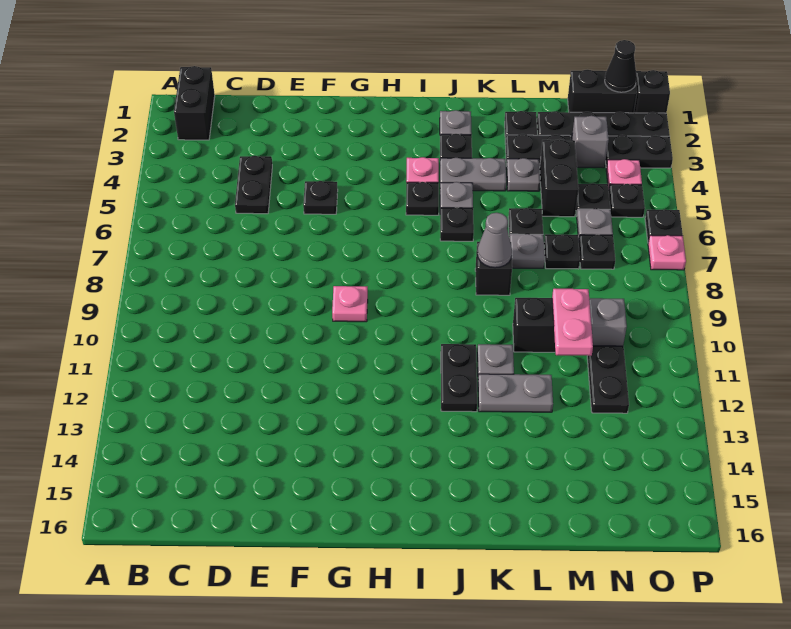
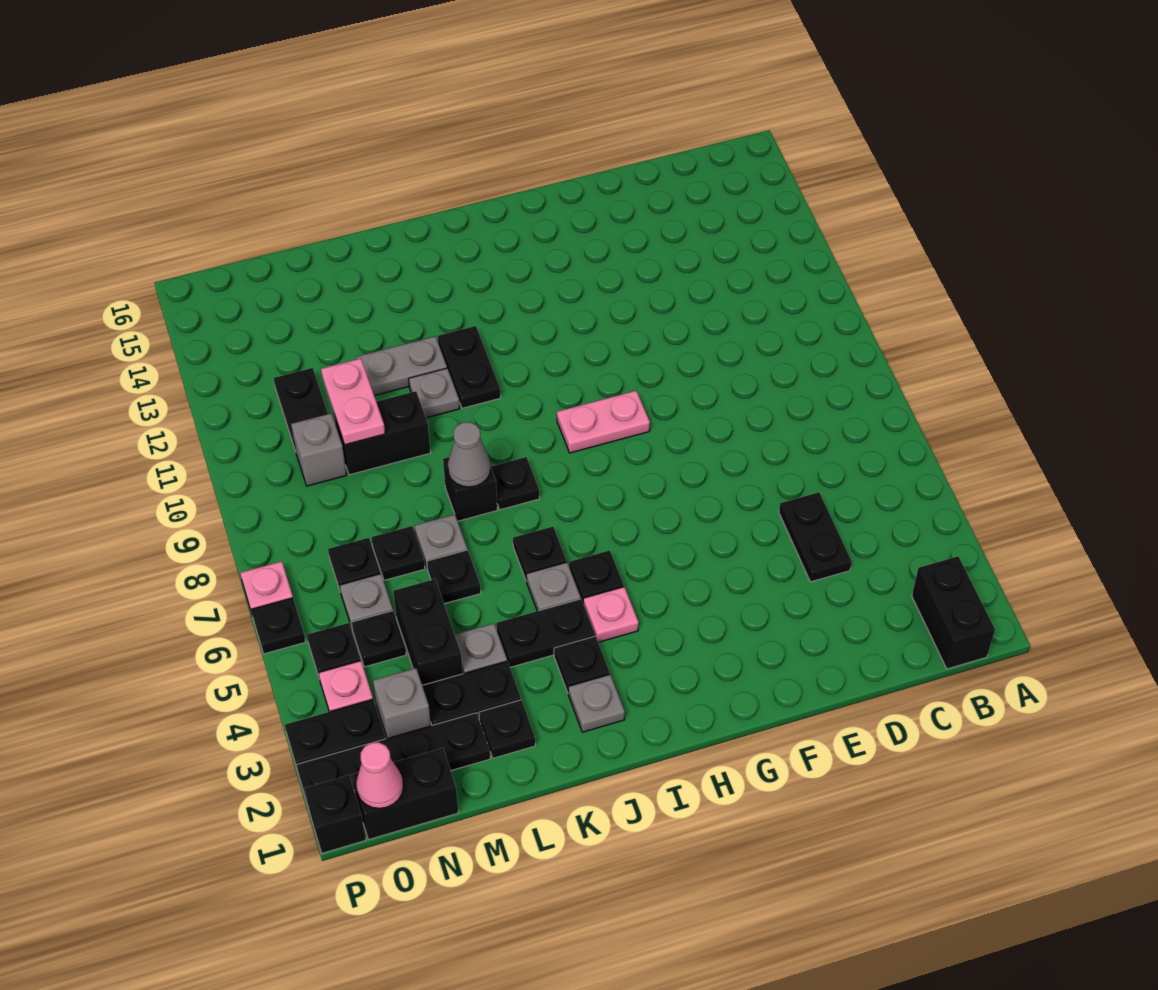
black plate F5 level 1 -> black plate J8 level 1
pink plate G9 level 1 -> pink plate G9:H9 level 1
grey plate J4:K4 level 1 -> black plate J4:K4 level 1
black cone O1 level 2 -> pink cone O1 level 2

